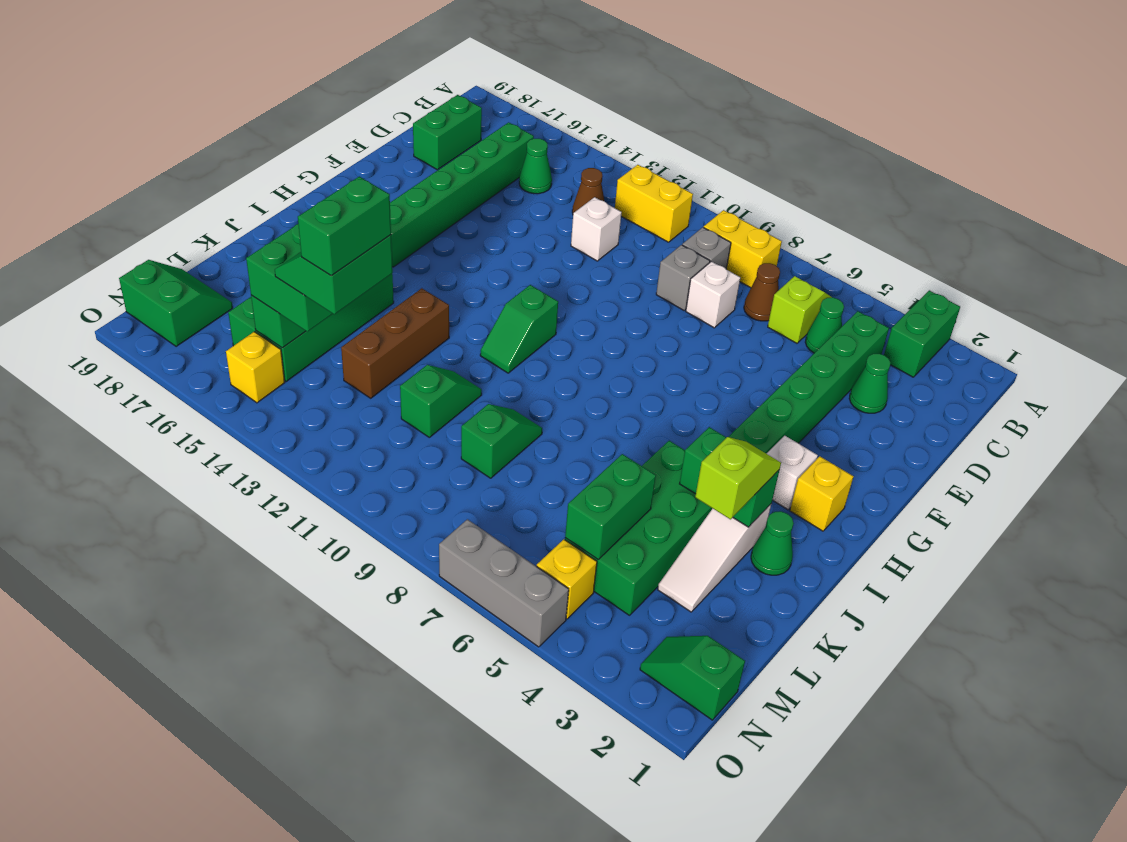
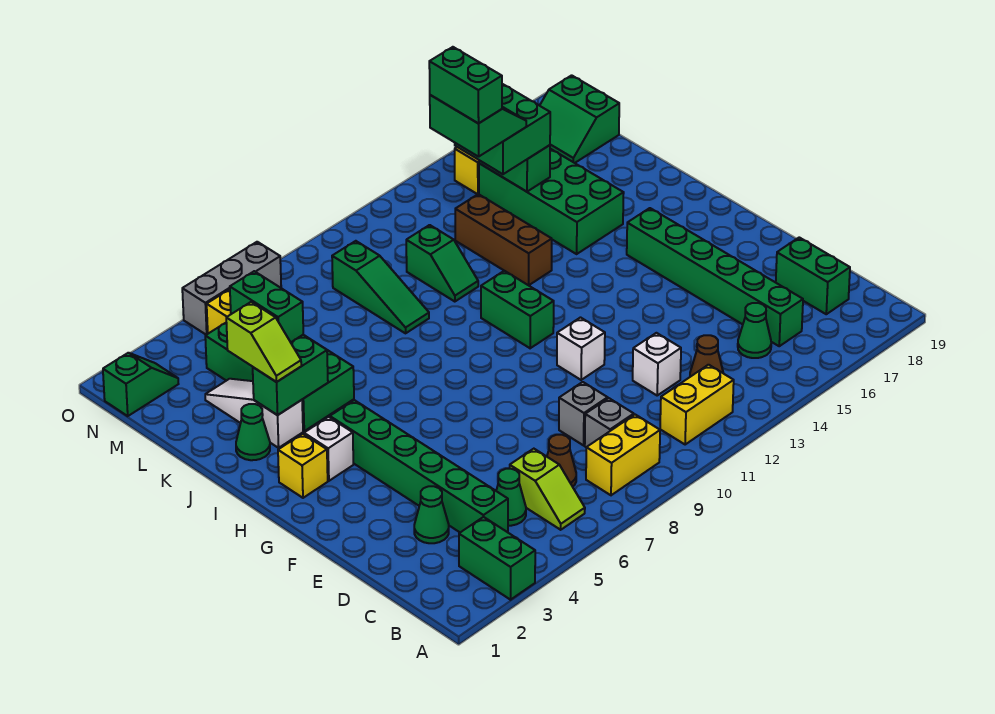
white brick D8 level 1 -> white brick F11 level 1
green slope H11:I11 level 1 top H -> green brick H11:I11 level 1
green slope K9:L9 level 1 top L -> green slope K9:M9 level 1 top M
green slope M18:N19 level 1 top N -> green slope M18:N19 level 1 top 19

